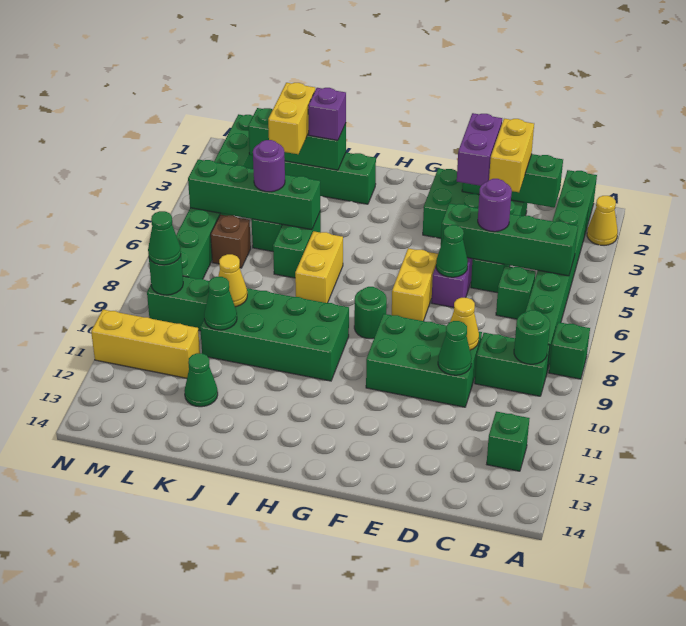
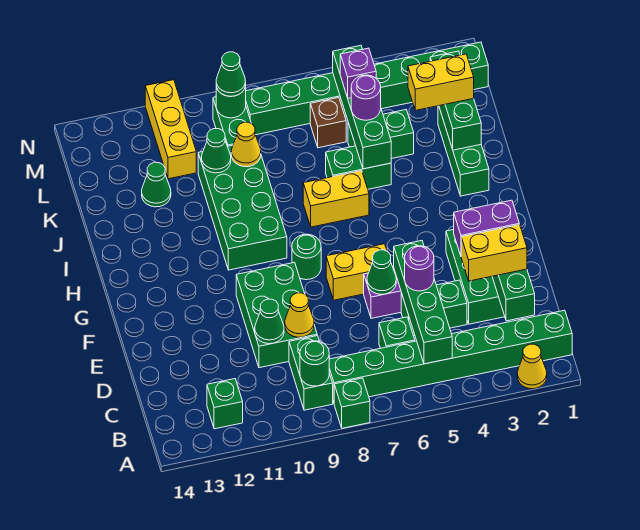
purple brick J2 level 3 -> purple brick L5 level 3

